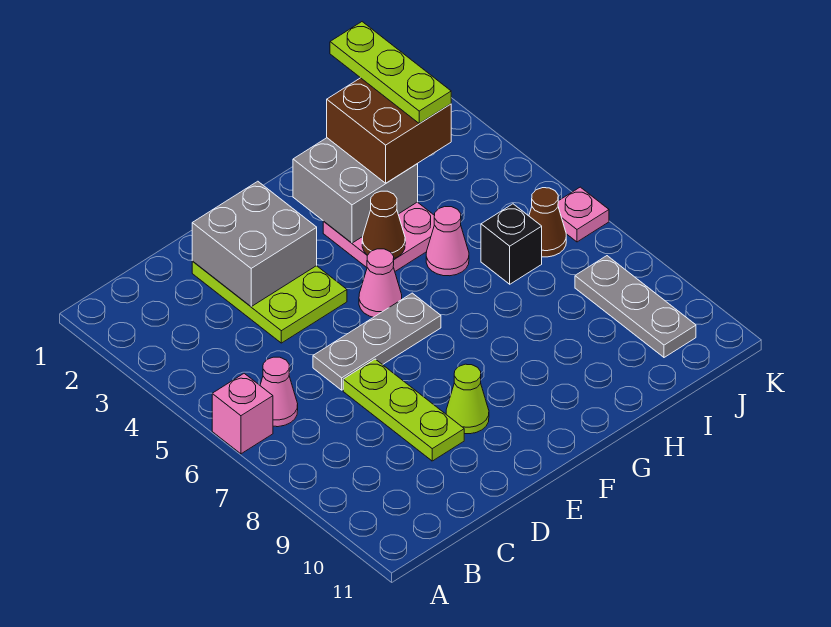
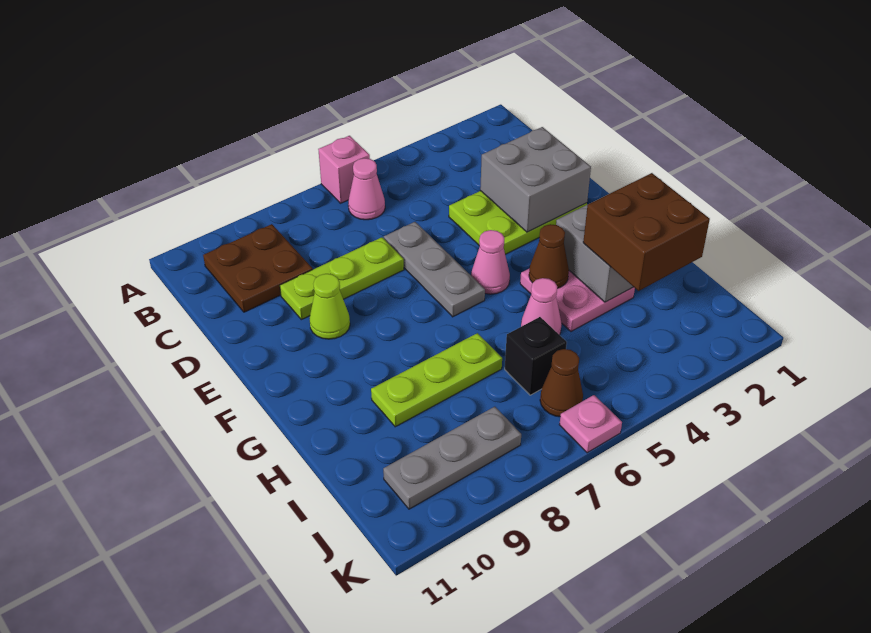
none -> brown plate B9:C10 level 1
lime plate I1:I3 level 4 -> lime plate H7:H9 level 1

